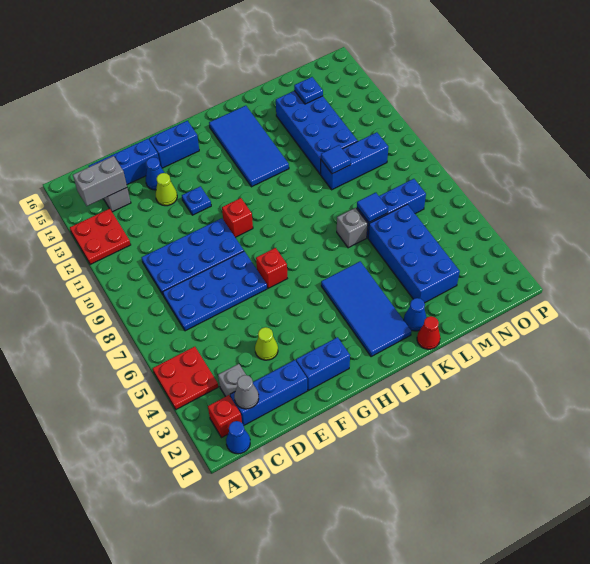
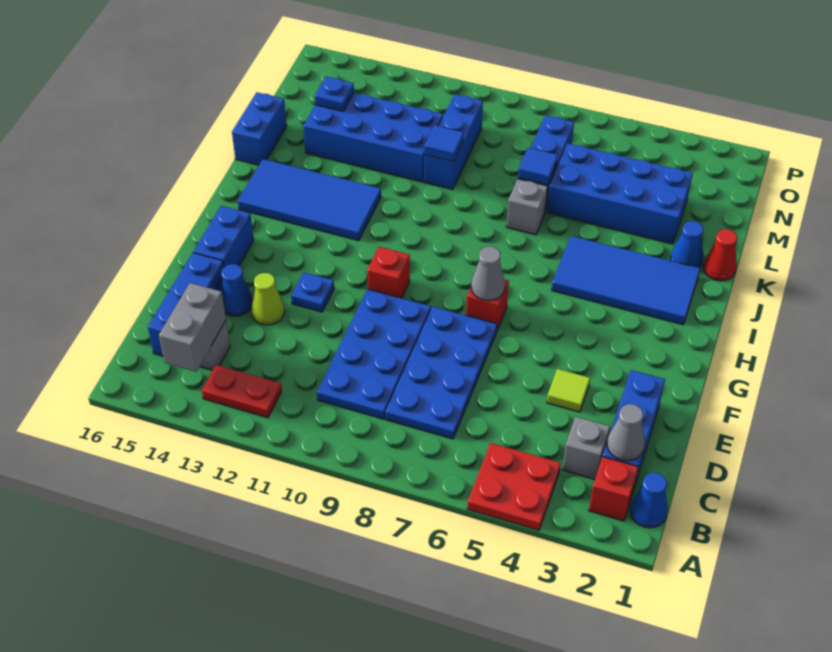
red plate A12:B13 level 1 -> red plate B12:B13 level 1
lime cone E4 level 1 -> lime tile E4 level 1
blue brick F2:G2 level 1 -> blue brick K16:L16 level 1
none -> grey cone G7 level 2

